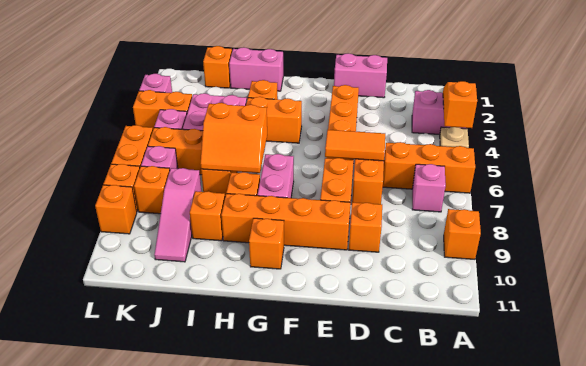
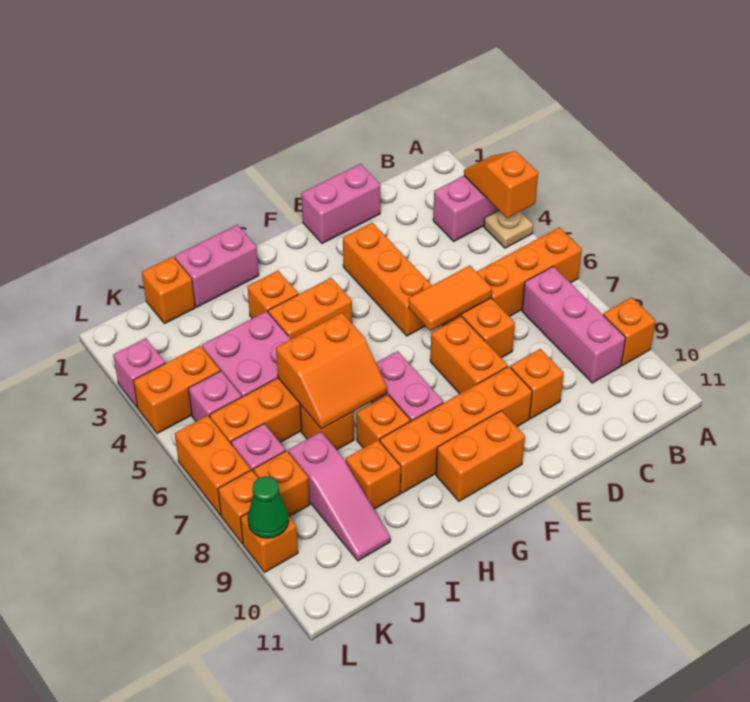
pink brick B7 level 1 -> pink brick B7:B9 level 1
orange brick G10 level 1 -> orange brick F10:G10 level 1
none -> green cone L9 level 2

